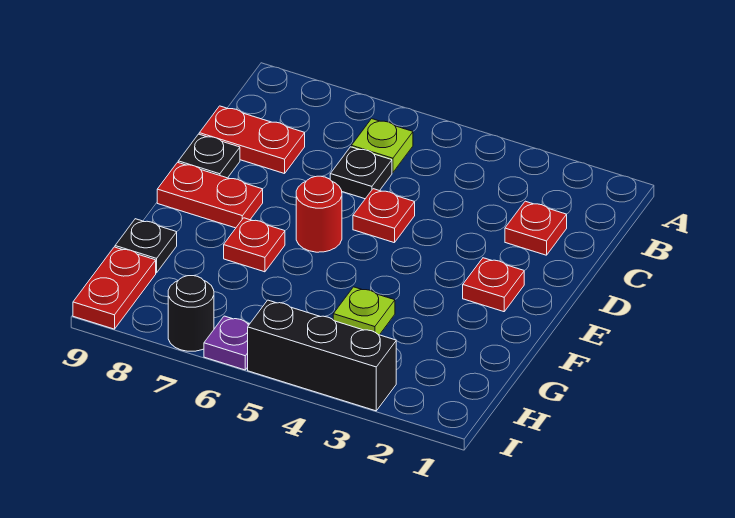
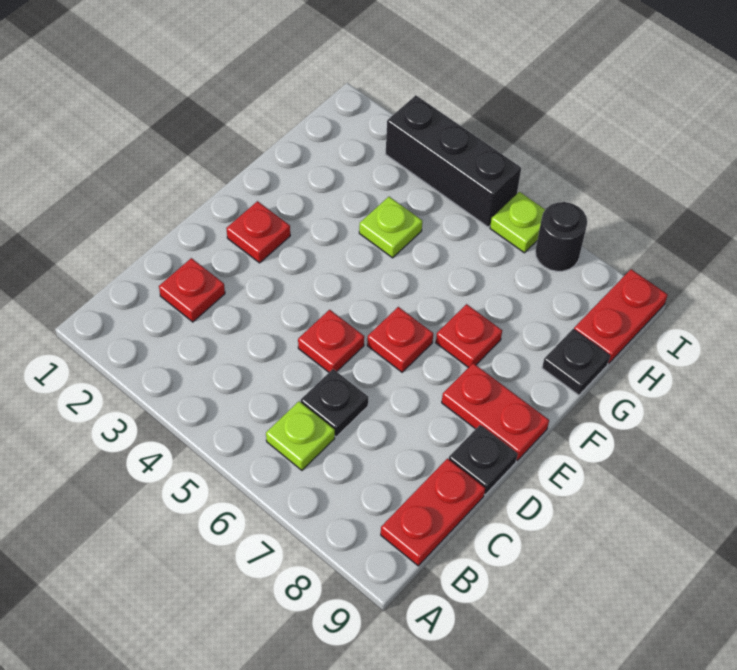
red plate C8:C9 level 1 -> red plate B9:C9 level 1
red round brick E6 level 1 -> red plate E6 level 1
purple plate I6 level 1 -> lime plate I6 level 1

